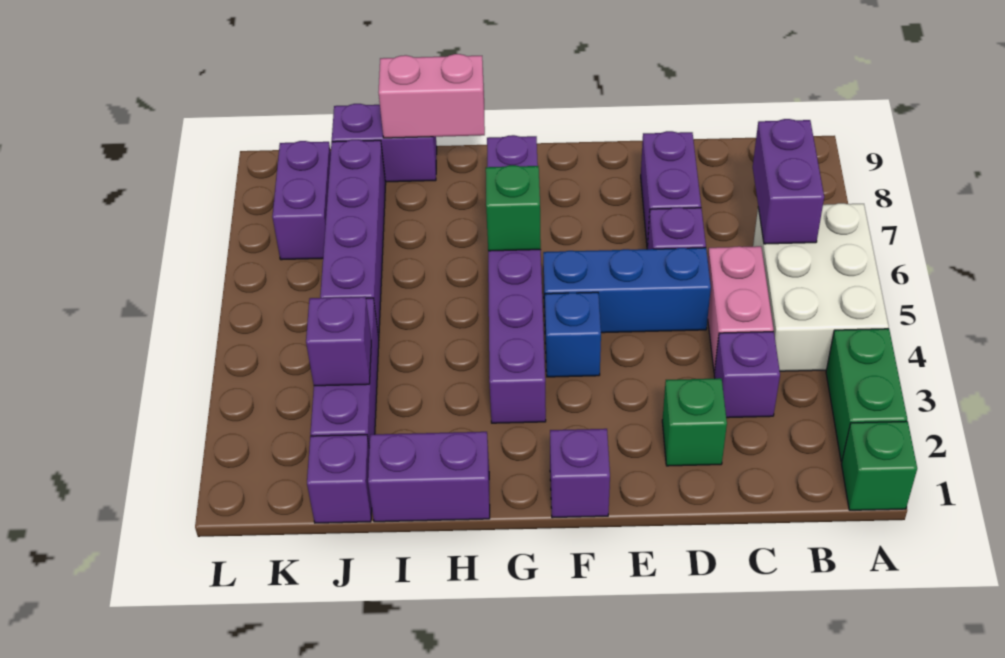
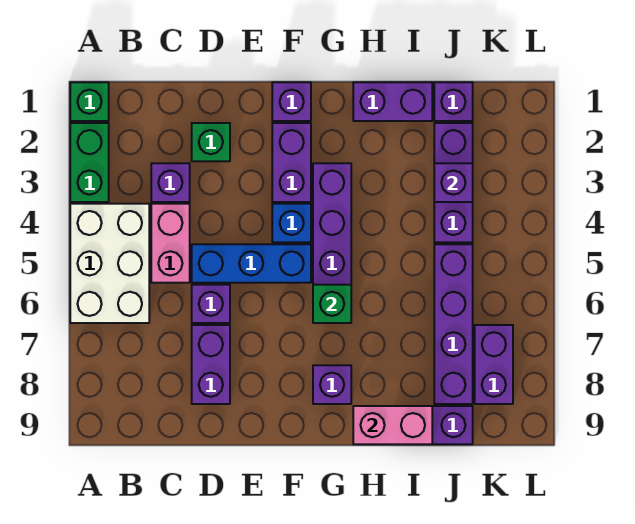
purple brick B6:B7 level 2 -> purple brick F2:F3 level 1

